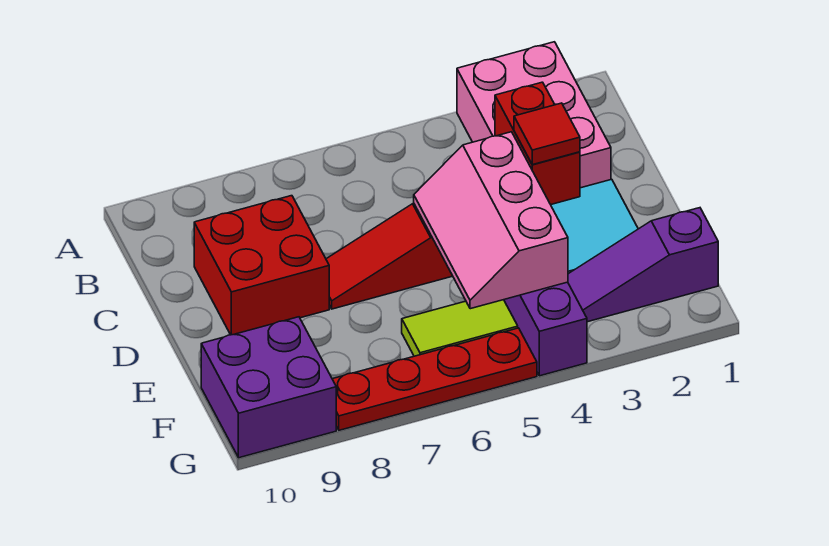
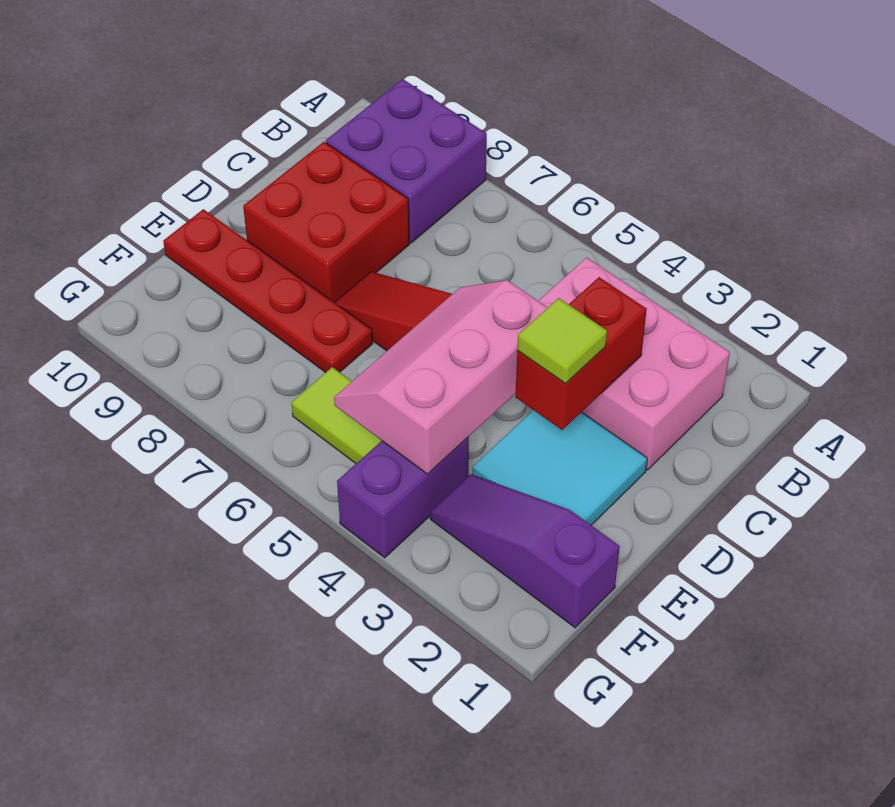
pink brick A2:C3 level 1 -> pink brick B2:C4 level 1
red tile D3 level 3 -> lime tile D3 level 3
purple brick F9:G10 level 1 -> purple brick A8:B9 level 1
red plate G5:G8 level 1 -> red plate E7:E10 level 1

